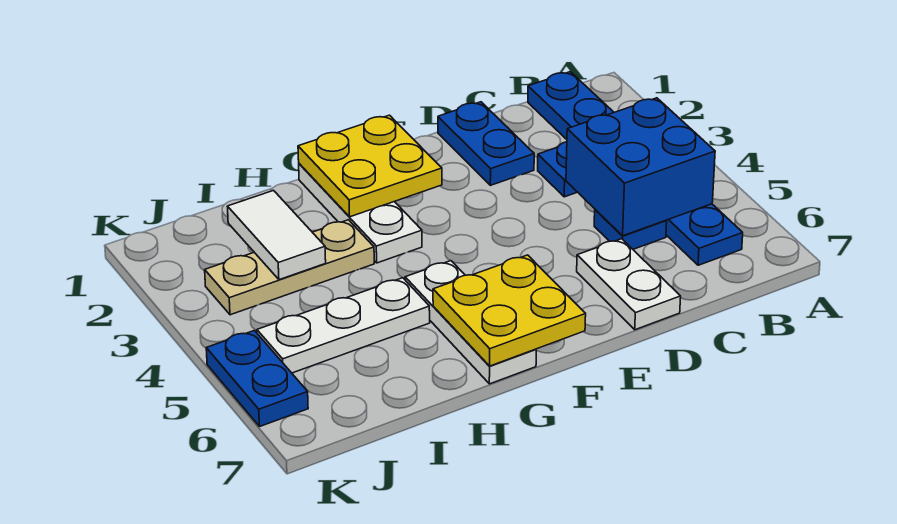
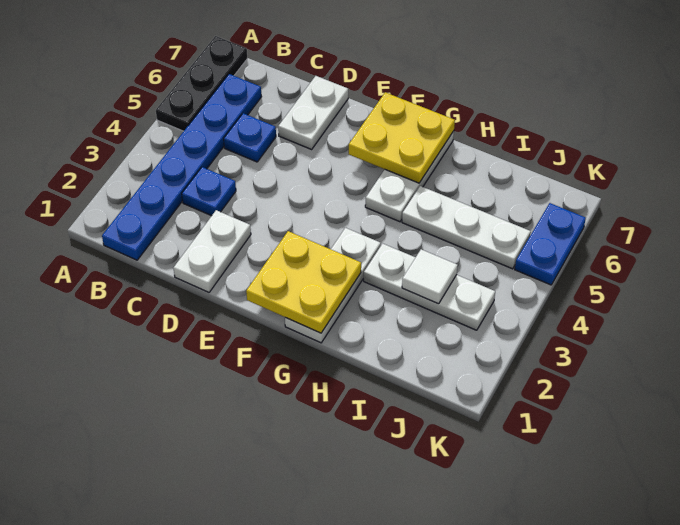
none -> black plate A5:A7 level 1
blue brick B4:C5 level 2 -> none
blue plate D1:D2 level 1 -> white plate D1:D2 level 1
tan plate H3:J3 level 1 -> white plate H3:J3 level 1
white tile I2:I3 level 2 -> white tile I3 level 2

